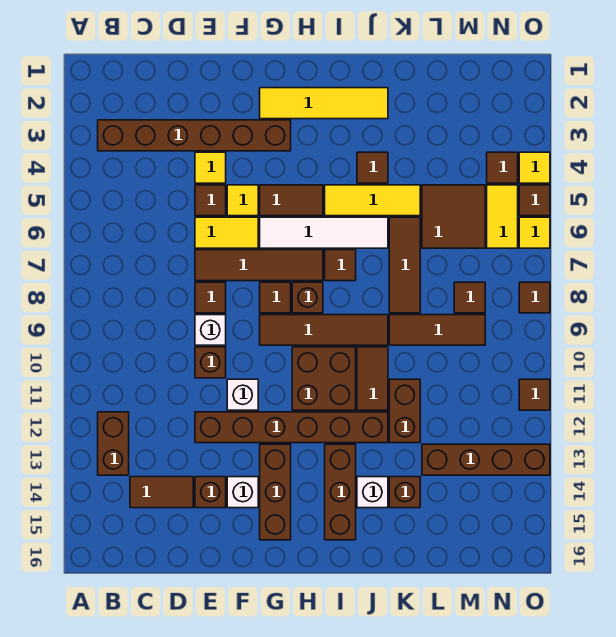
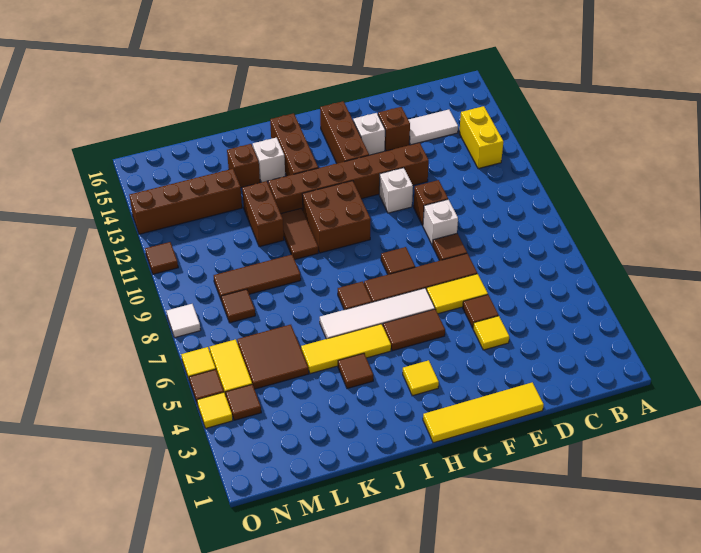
brown brick B3:G3 level 1 -> none
brown brick B12:B13 level 1 -> yellow brick B12:B13 level 1
brown tile C14:D14 level 1 -> white tile C14:D14 level 1
yellow tile F5 level 1 -> yellow tile H3 level 1
yellow tile G2:J2 level 1 -> yellow tile E1:H1 level 1
brown tile G9:J9 level 1 -> none
brown brick H8 level 1 -> none
brown tile K6:K8 level 1 -> none
brown tile O8 level 1 -> white tile O8 level 1

